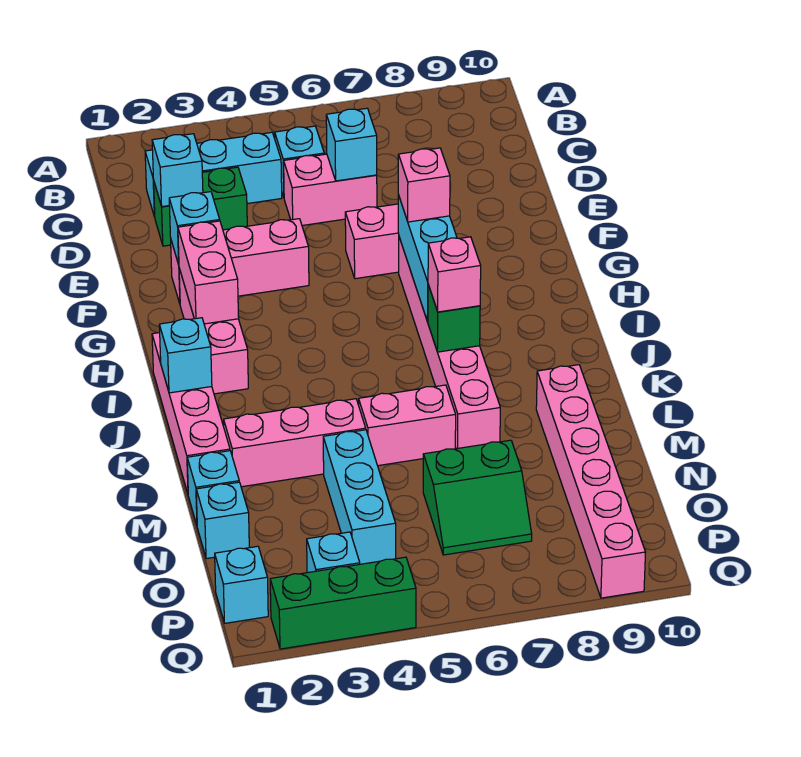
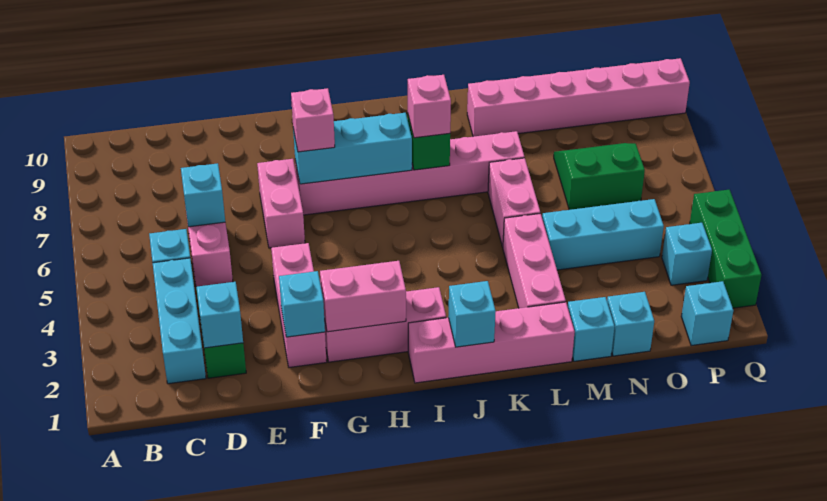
green slope N6:O7 level 1 top N -> green slope N6:O7 level 1 top 6

